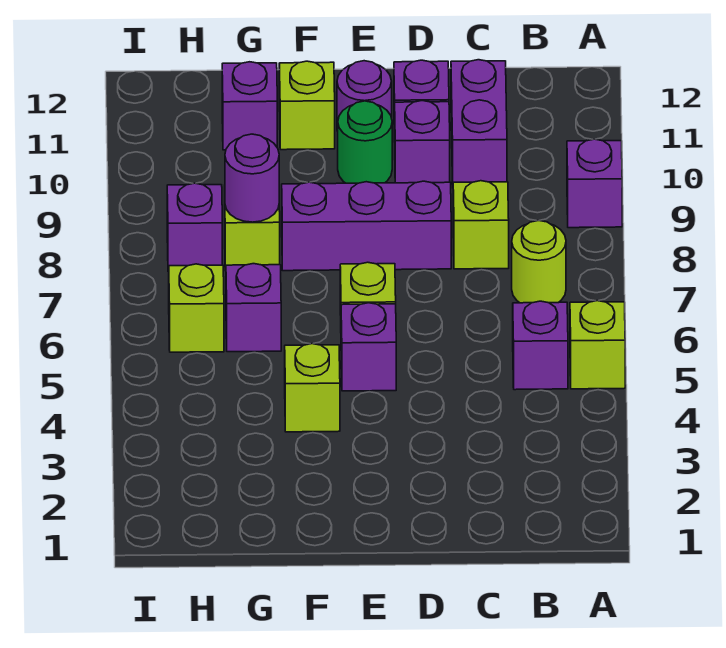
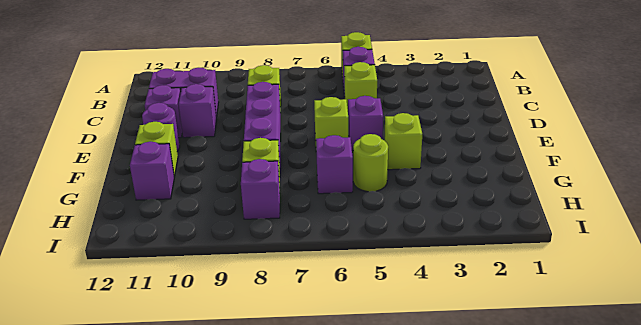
purple brick A9 level 1 -> none
lime round brick B7 level 1 -> lime round brick G5 level 1
green round brick E10 level 1 -> none
purple round brick G8 level 2 -> none
lime brick H6 level 1 -> lime brick C5 level 1

